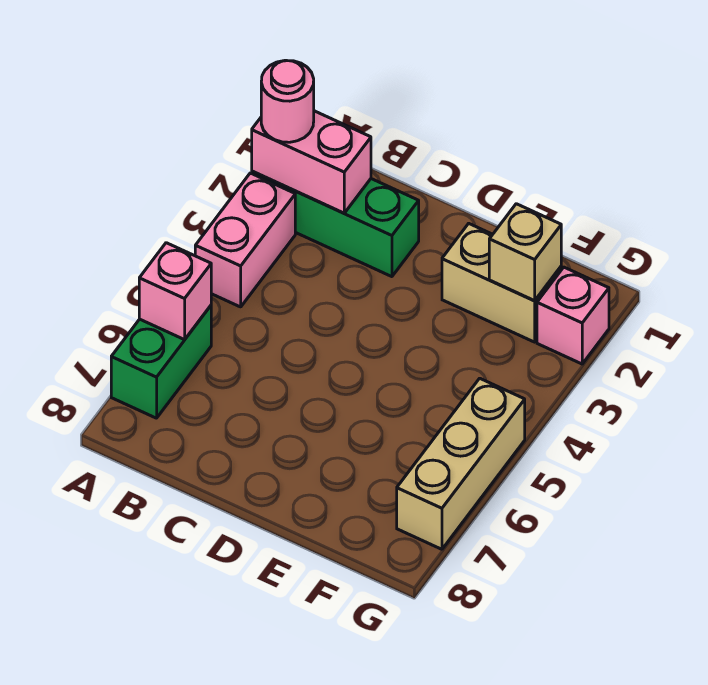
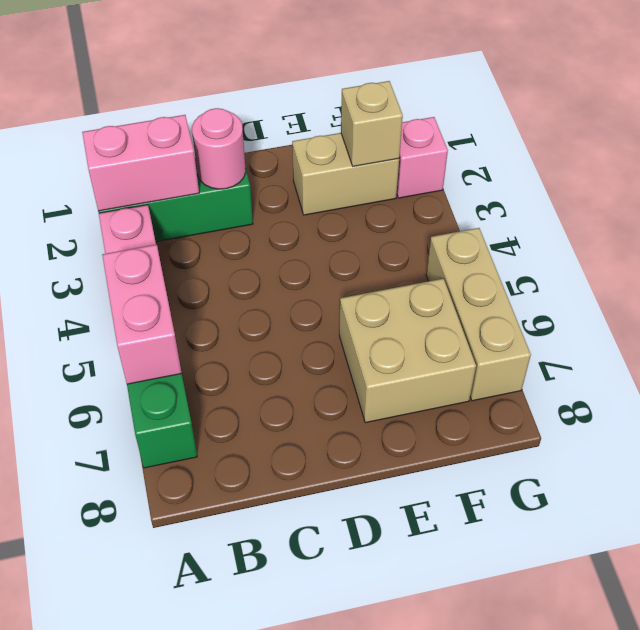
pink round brick A2 level 3 -> pink round brick C2 level 2
pink brick A6 level 2 -> pink brick A5:A6 level 2
none -> tan brick E6:F7 level 1

